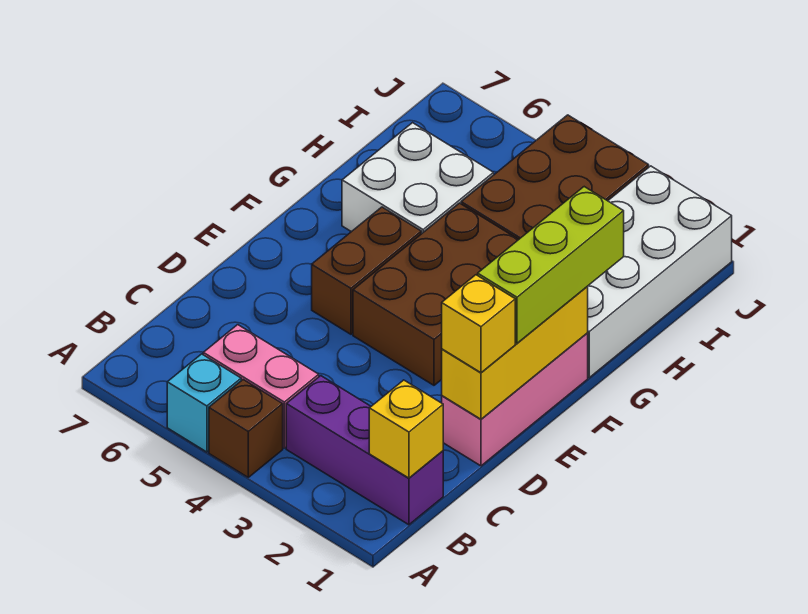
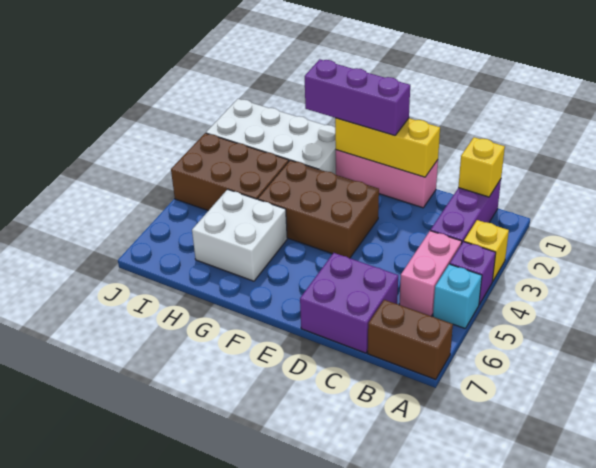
brown brick A4 level 1 -> purple brick A4 level 1
none -> purple brick C6:D7 level 1
yellow brick D1 level 3 -> yellow brick A3 level 1
lime brick E1:G1 level 3 -> purple brick E1:G1 level 3
brown brick E5:F5 level 1 -> brown brick A7:B7 level 1

